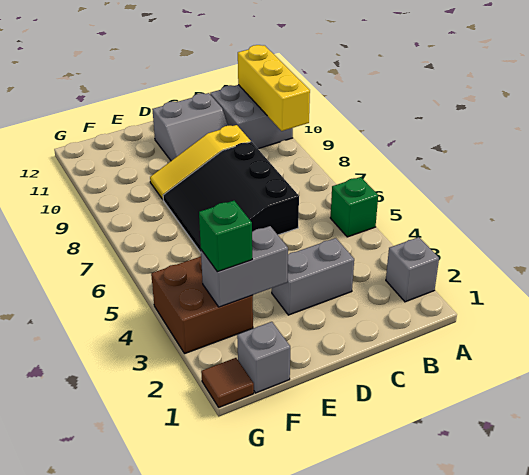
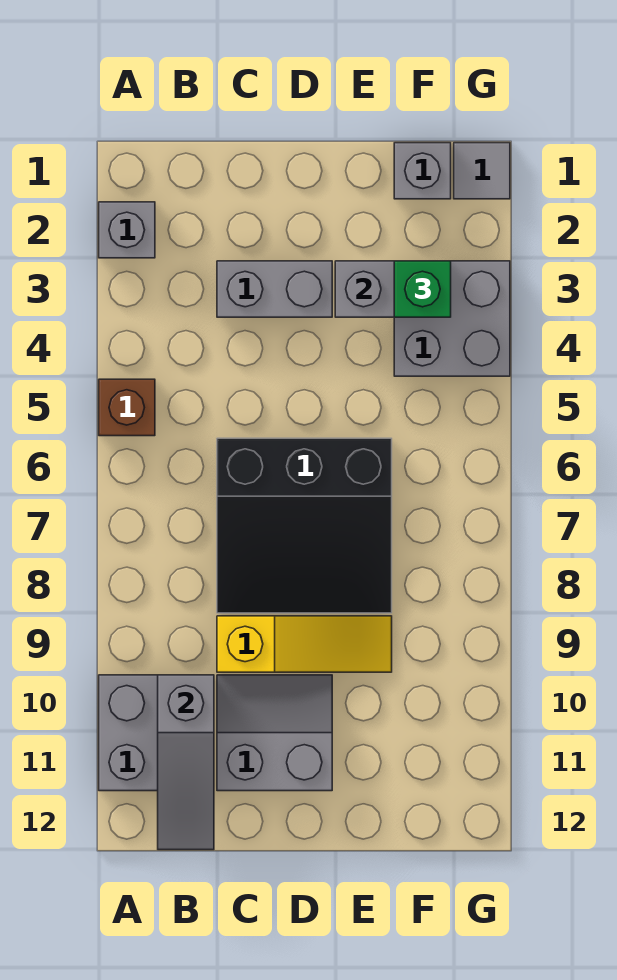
green brick A5 level 1 -> brown brick A5 level 1
yellow brick A9:A11 level 2 -> none
none -> grey slope B10:B12 level 2 top 10
black slope C6:E8 level 1 top C -> black slope C6:E8 level 1 top 6
brown brick F3:G4 level 1 -> grey brick F3:G4 level 1
brown tile G1 level 1 -> grey tile G1 level 1

